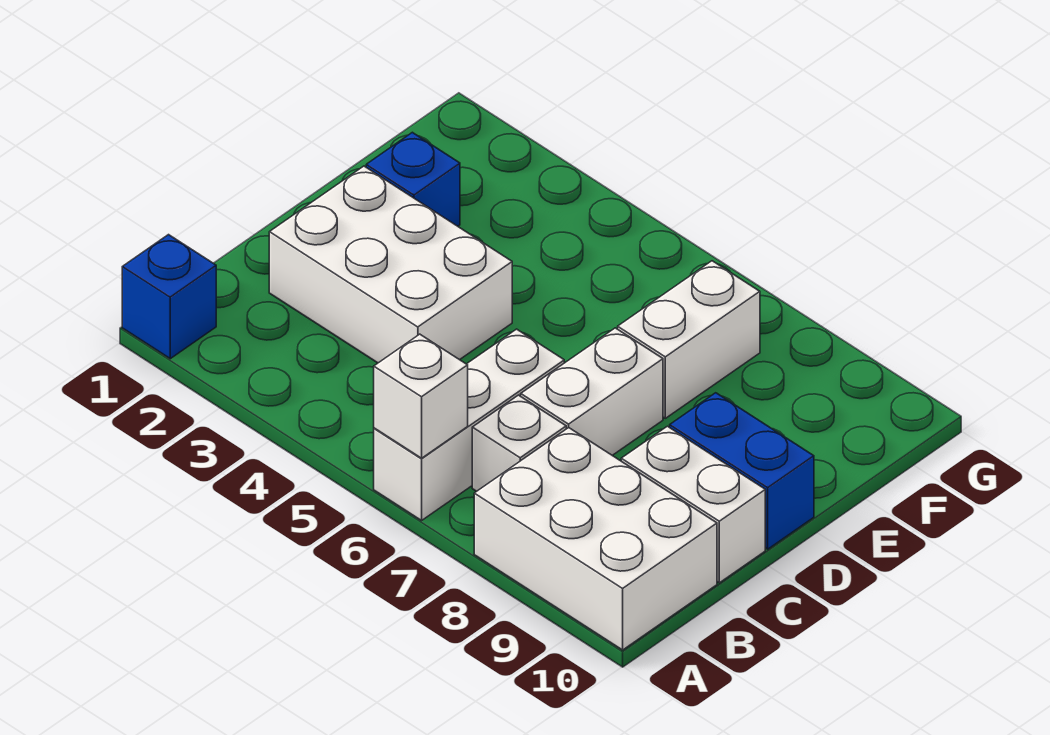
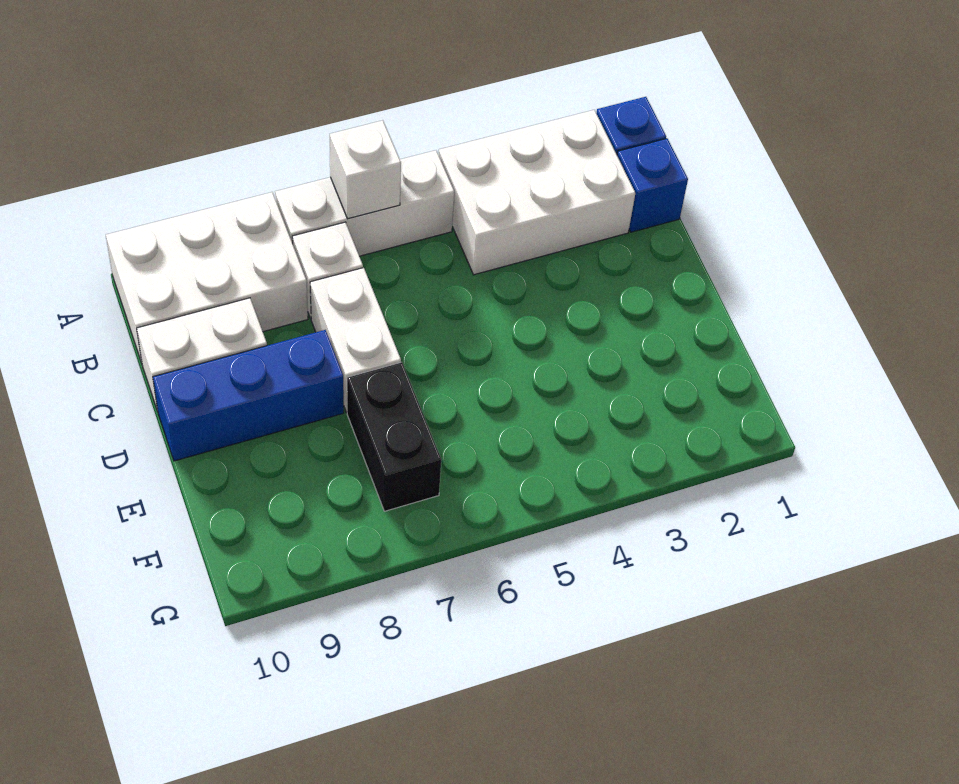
white brick A6:C6 level 1 -> white brick A5:A7 level 1
white brick C2:D4 level 1 -> white brick A2:B4 level 1
blue brick D9:D10 level 1 -> blue brick D8:D10 level 1
blue brick E2 level 1 -> blue brick B1 level 1
white brick E7:F7 level 1 -> black brick E7:F7 level 1

